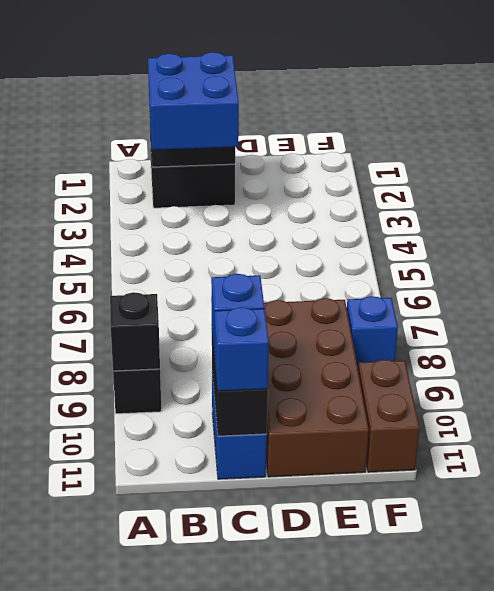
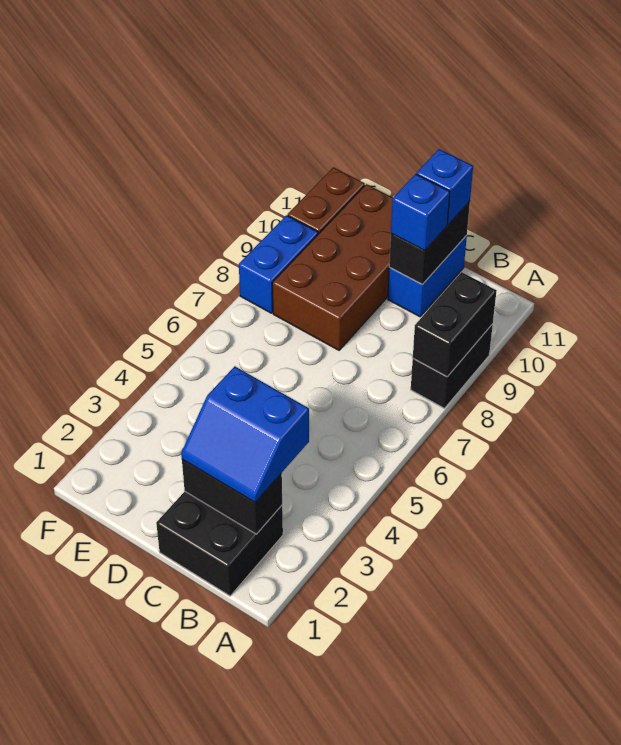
black brick A9 level 2 -> black brick A8:A9 level 2
blue brick B2:C3 level 3 -> blue slope B2:C3 level 3 top 3
blue brick F8 level 1 -> blue brick F8:F9 level 1

